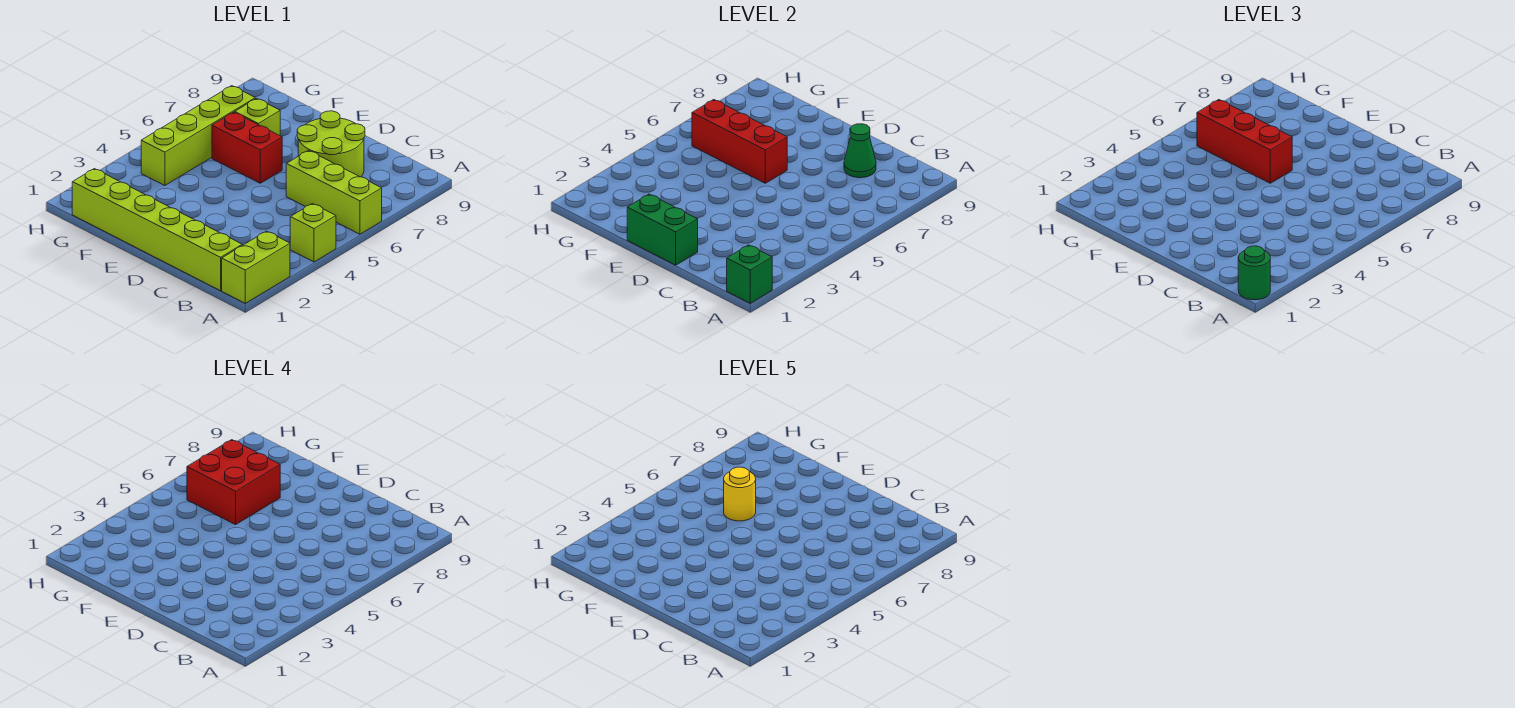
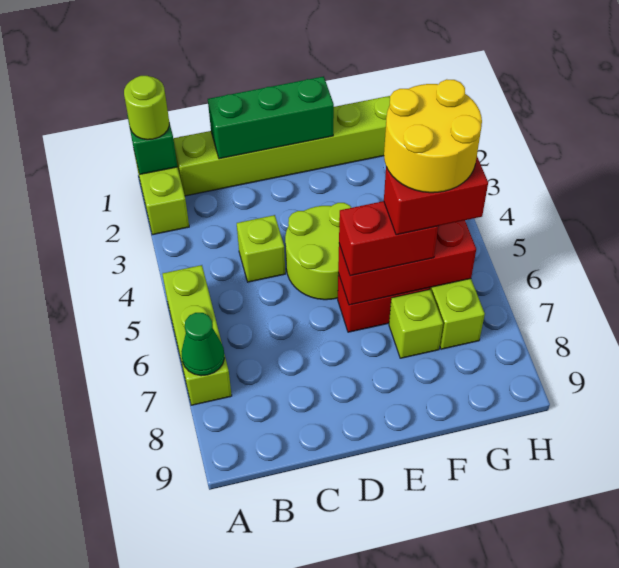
green round brick A1 level 3 -> lime round brick A1 level 3
lime brick A4 level 1 -> lime brick C4 level 1
lime brick A6:C6 level 1 -> lime brick A5:A7 level 1
lime round brick C7:D8 level 1 -> lime round brick D4:E5 level 1
green cone C8 level 2 -> green cone A7 level 2
green brick D1:E1 level 2 -> green brick C1:E1 level 2
red brick E6:G6 level 3 -> red brick E6:F6 level 3
red brick F6:G7 level 4 -> red brick F6:G6 level 4
yellow round brick F6 level 5 -> yellow round brick F5:G6 level 5

